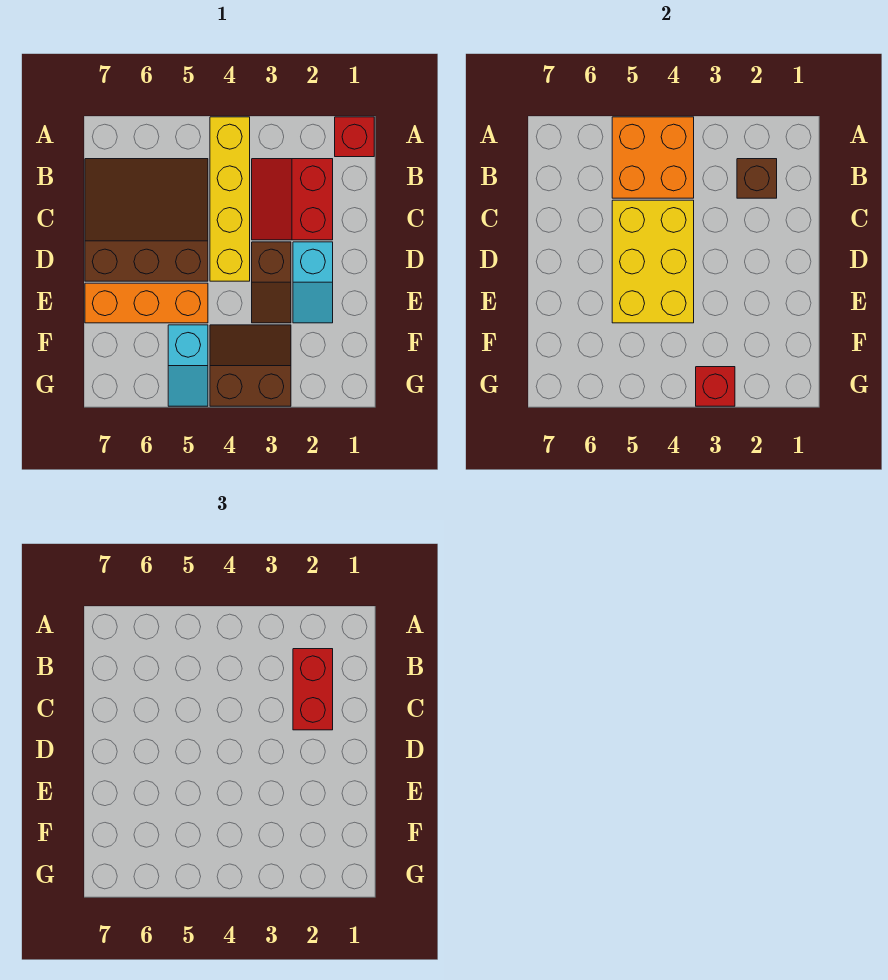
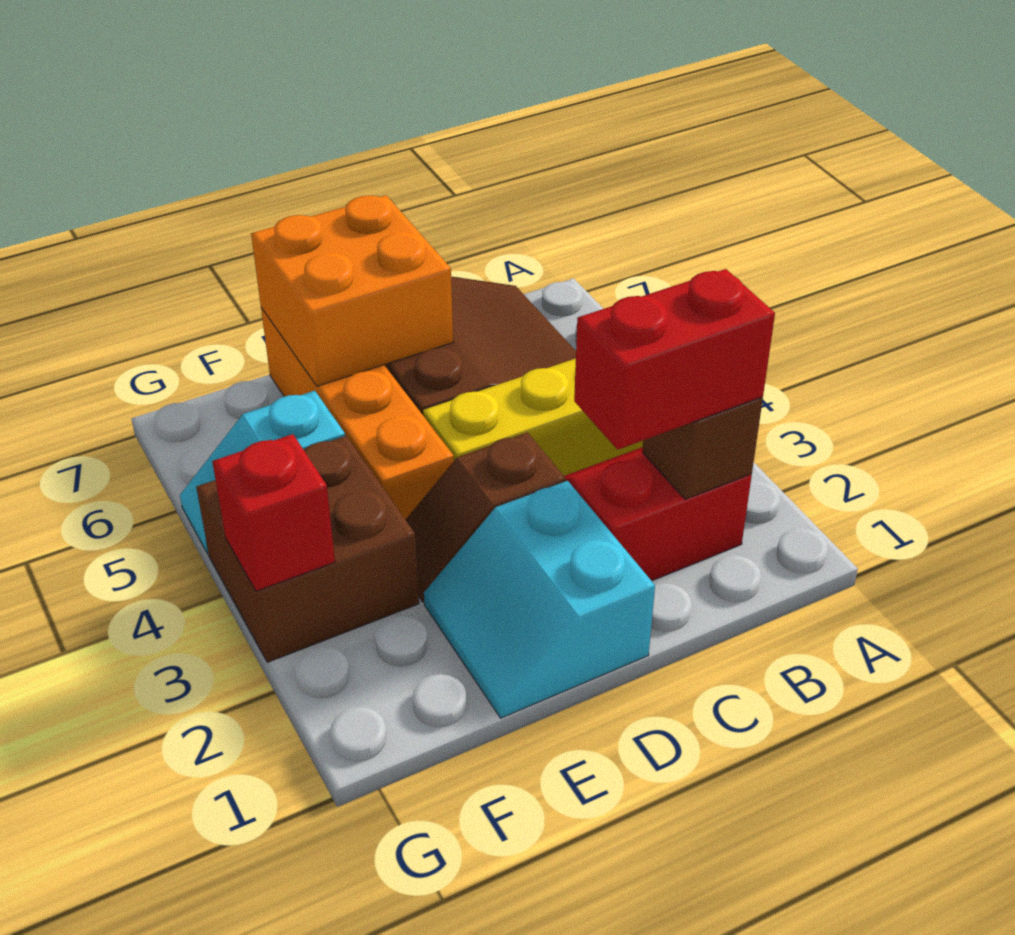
red brick A1 level 1 -> none
orange brick A4:B5 level 2 -> orange brick D6:E7 level 2
yellow brick C4:E5 level 2 -> none
cyan slope D2:E2 level 1 top D -> cyan slope D1:E2 level 1 top D
orange brick E5:E7 level 1 -> orange brick E4:E7 level 1
brown slope F3:G4 level 1 top G -> brown brick F3:G4 level 1

